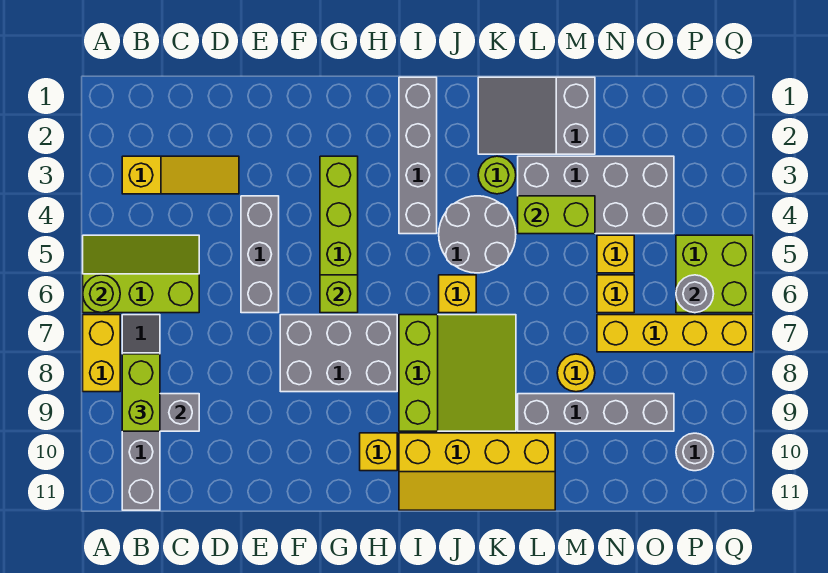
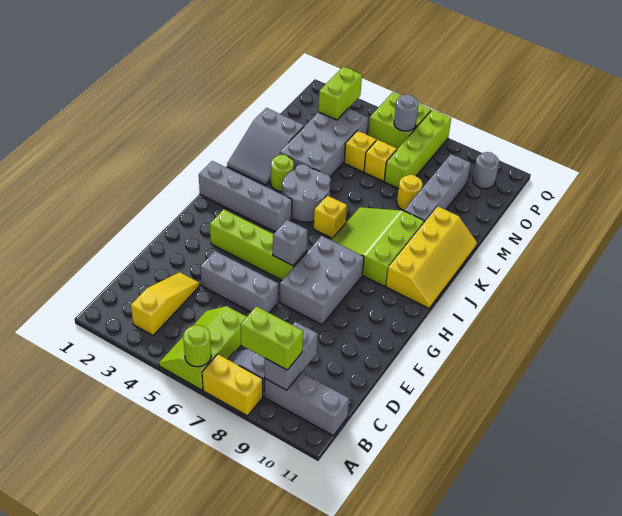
lime brick G6 level 2 -> grey brick G6 level 2
yellow brick H10 level 1 -> none
lime slope I7:K9 level 1 top I -> lime slope I7:K9 level 1 top 9
lime brick L4:M4 level 2 -> lime brick O3:P3 level 2
yellow brick N7:Q7 level 1 -> lime brick N7:Q7 level 1

